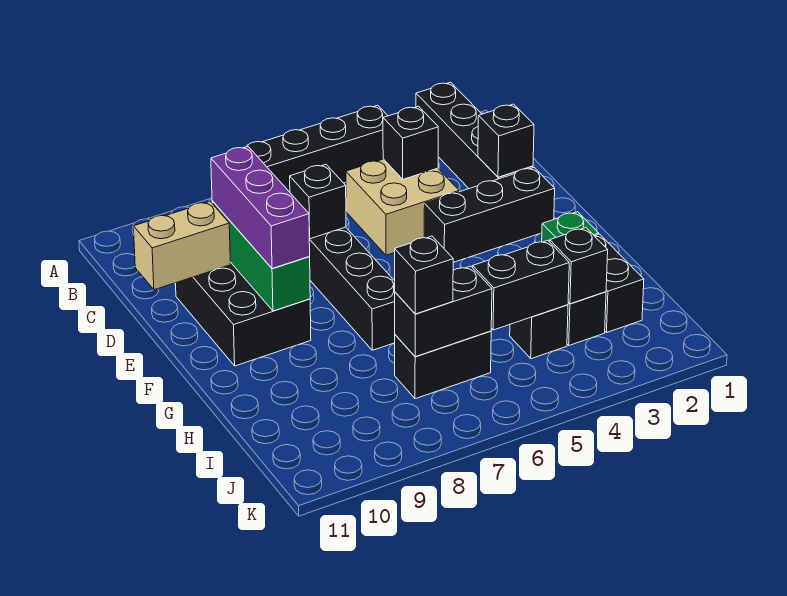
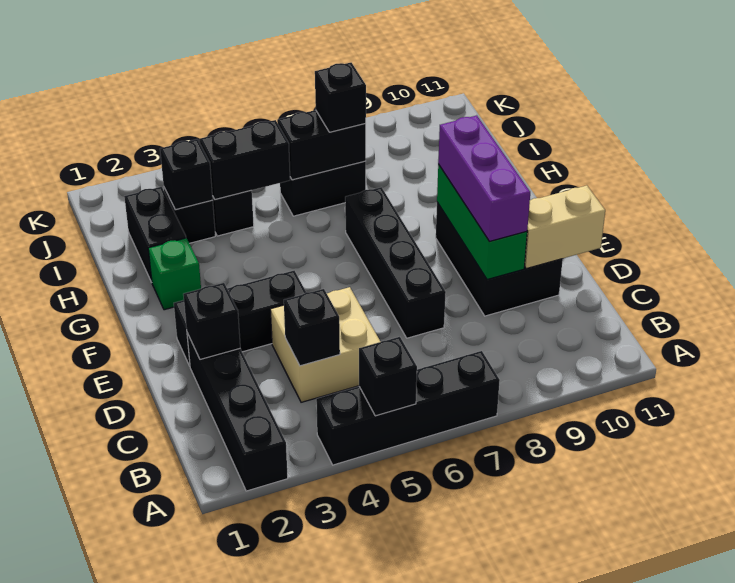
black brick D7 level 2 -> black brick A5 level 2

